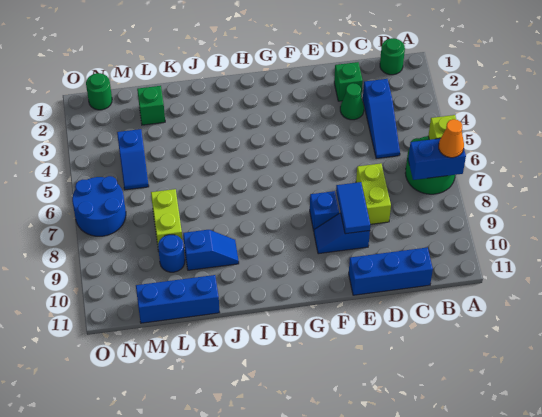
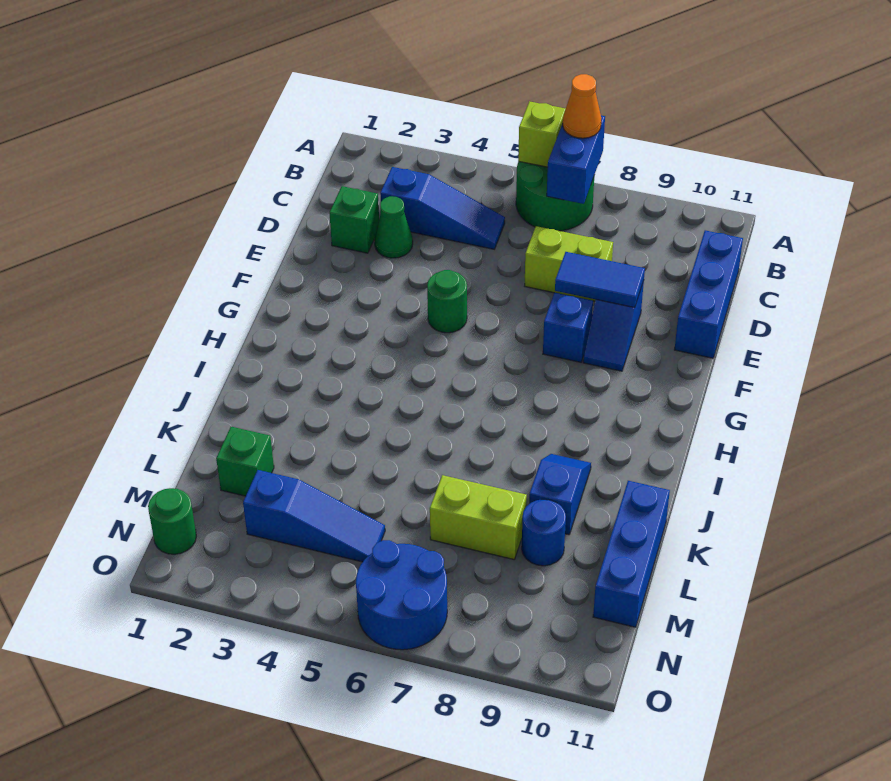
green round brick B1 level 1 -> green round brick F5 level 1
blue slope M4:M5 level 1 top 4 -> blue slope M3:M5 level 1 top 3

